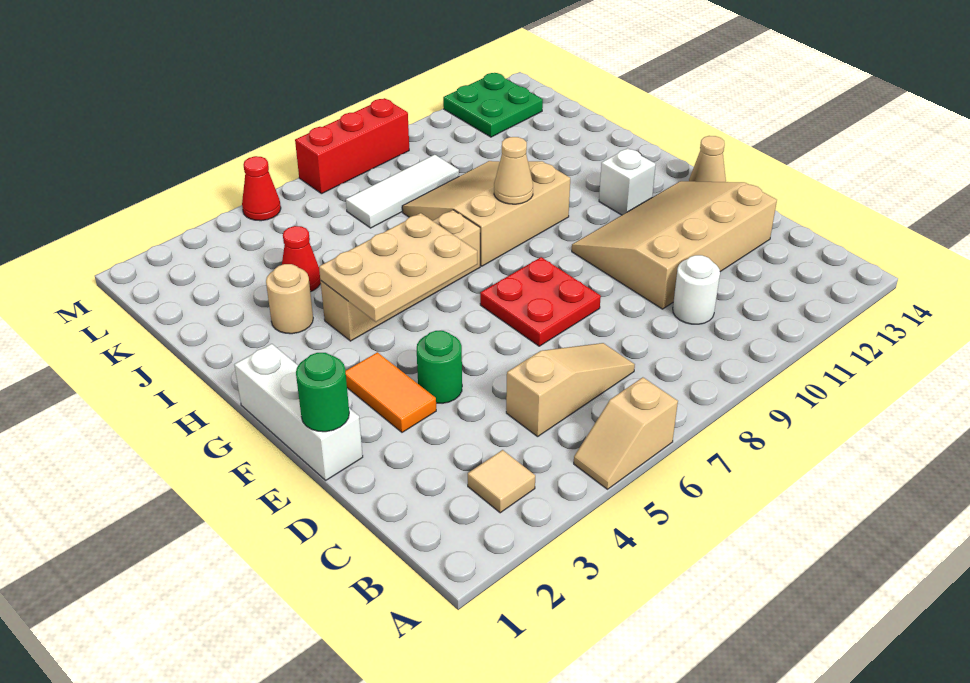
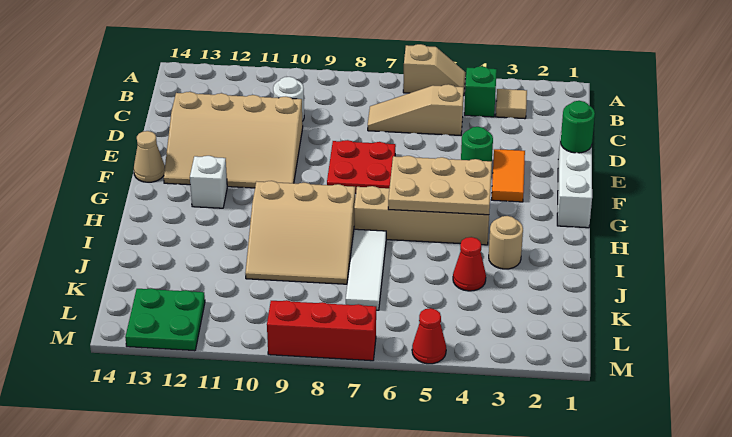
none -> green brick B4 level 1
tan cone H9 level 2 -> none
white tile K7:K9 level 1 -> white tile I7:K7 level 1

